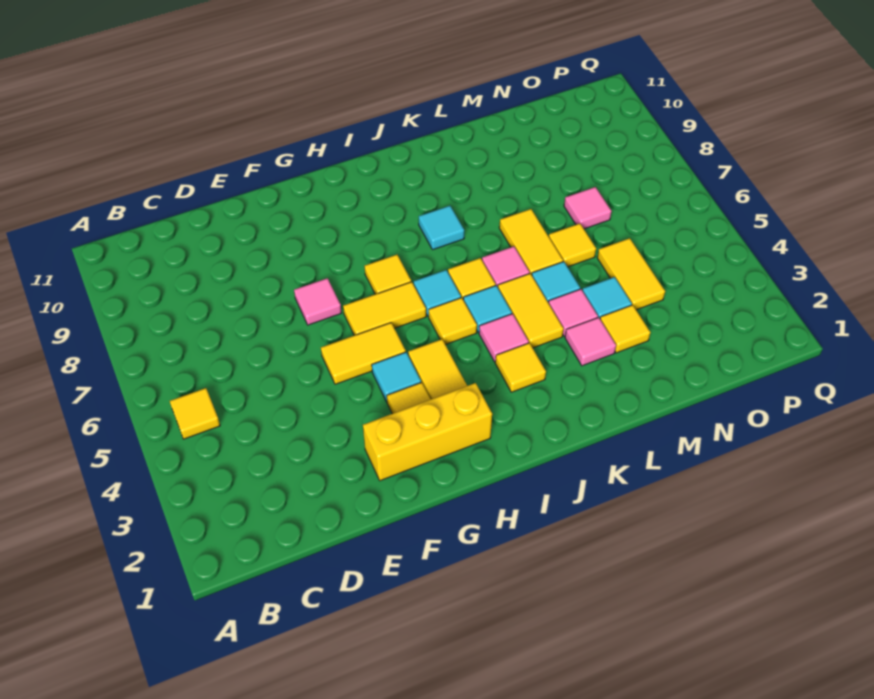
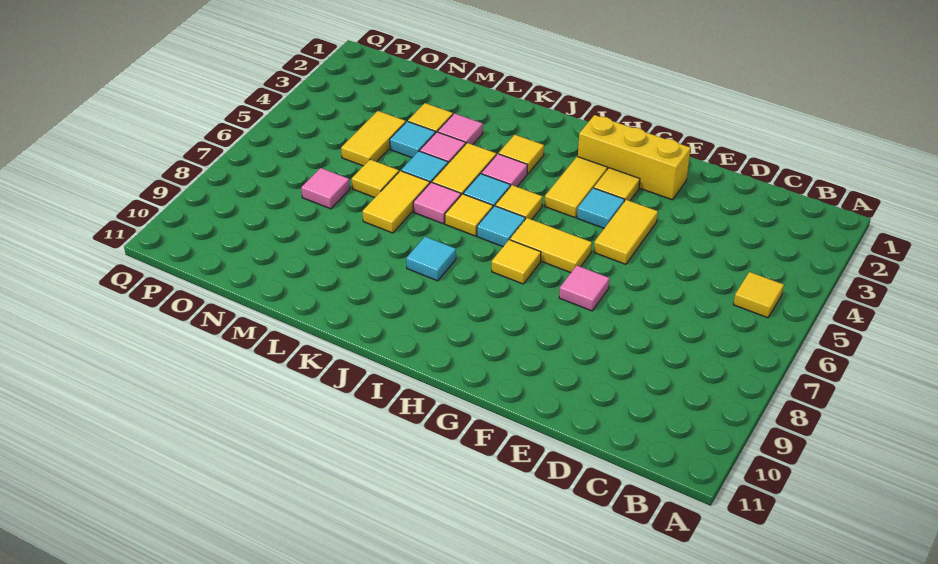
yellow tile F5:G5 level 1 -> yellow tile F4:F5 level 1

